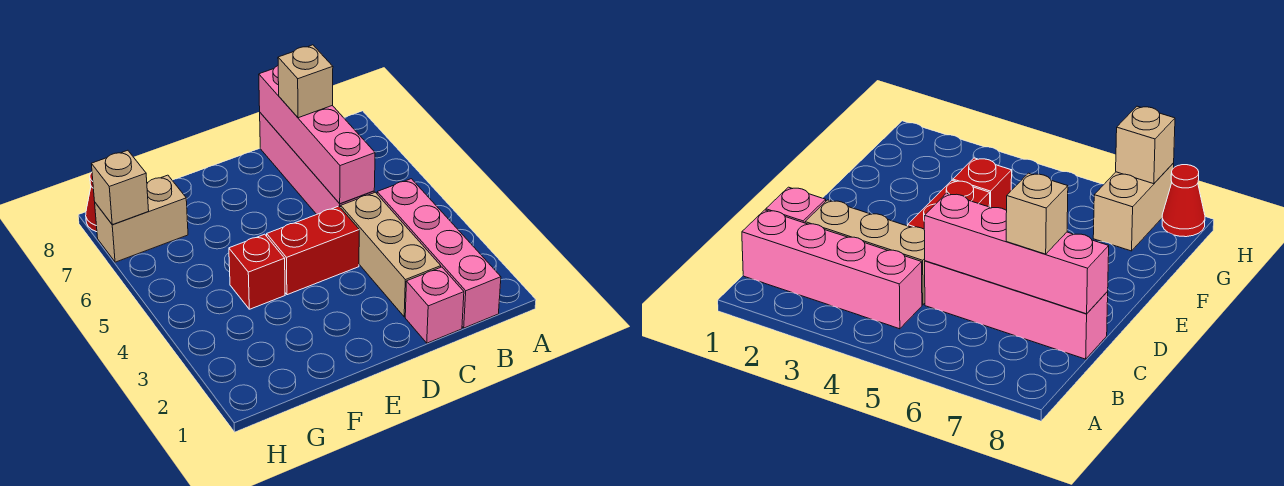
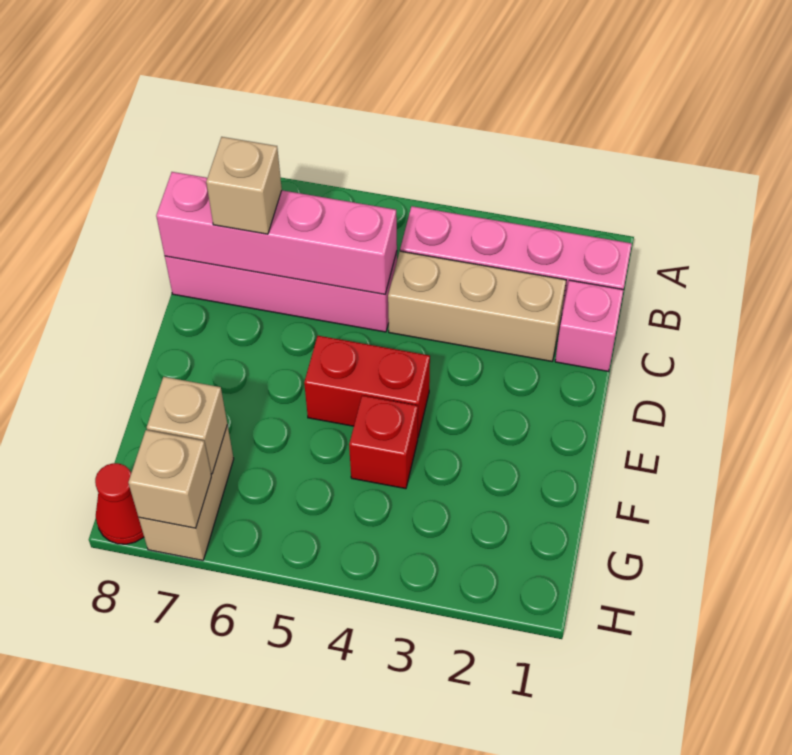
red brick D4:E4 level 1 -> red brick E4:E5 level 1
none -> tan brick G7 level 2

